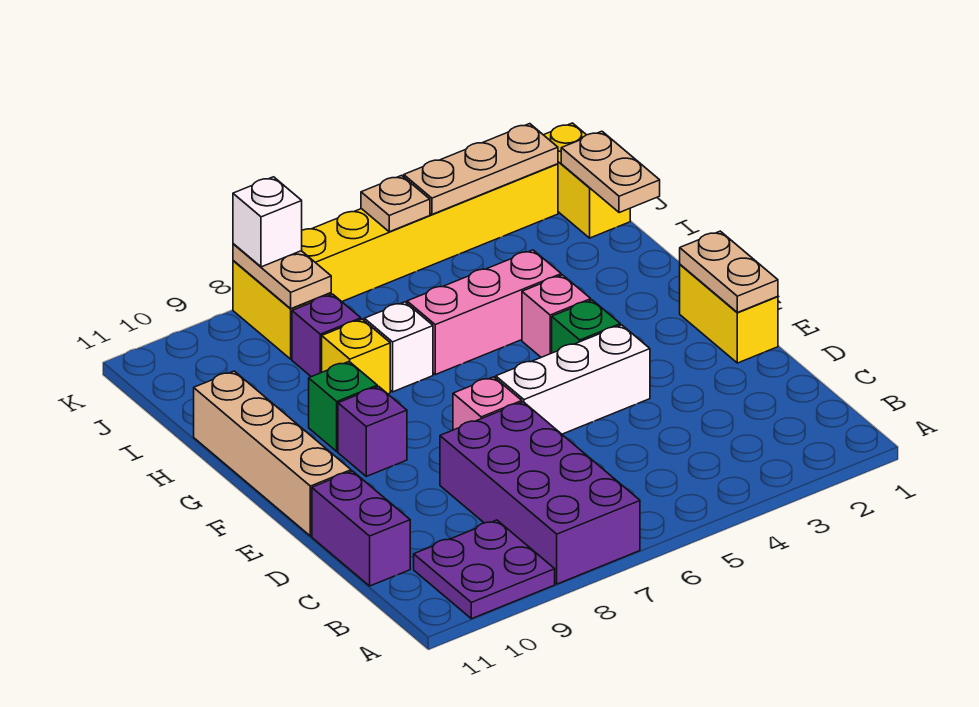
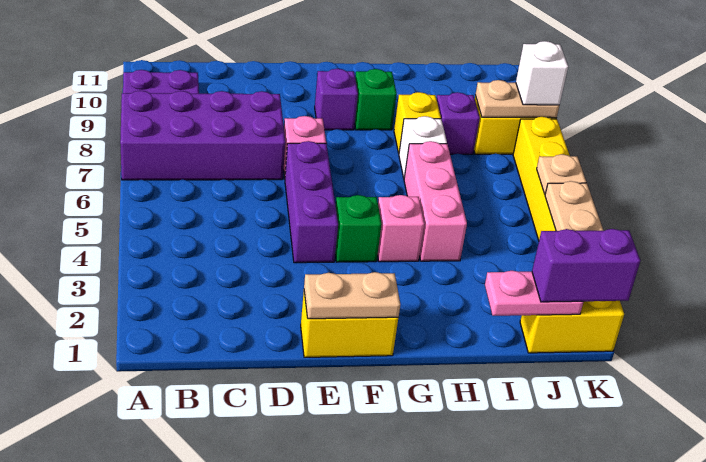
purple brick C11:D11 level 1 -> purple brick J1:K1 level 3
white brick E4:E6 level 1 -> purple brick E4:E6 level 1
tan brick E11:H11 level 1 -> none
tan plate I1:J1 level 2 -> pink plate I1:J1 level 2

